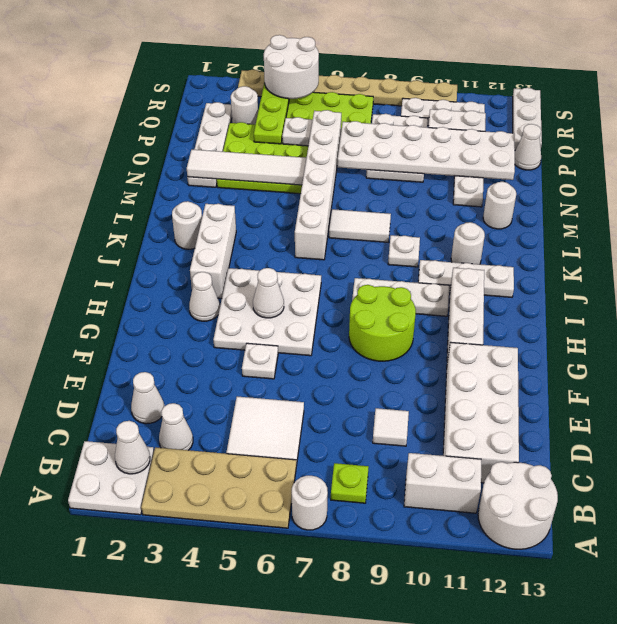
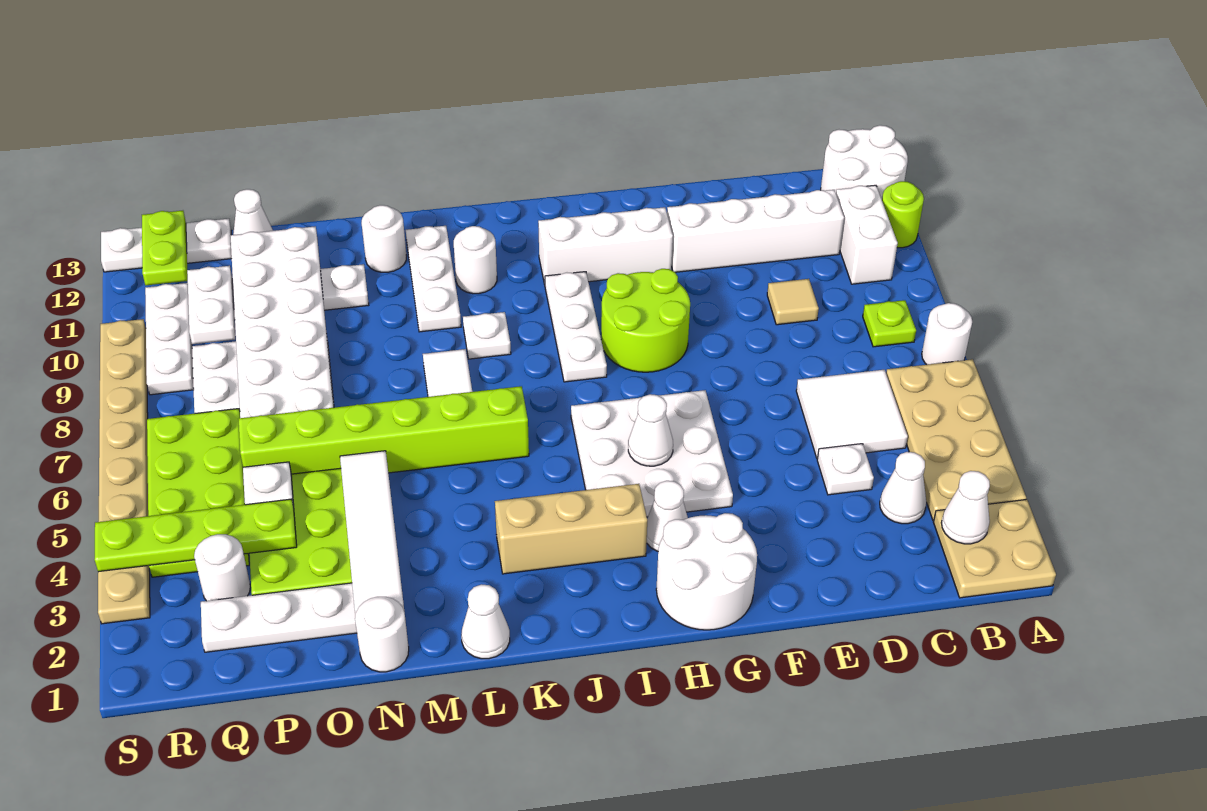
white plate A1:B2 level 1 -> tan plate A1:B2 level 1
none -> lime round brick A11 level 1
white brick C11:F12 level 1 -> white brick C11:F11 level 1
white cone D2 level 1 -> white cone L1 level 1
white tile D9 level 1 -> tan tile D9 level 1
white plate F5 level 1 -> white plate D4 level 1
white brick I3:K3 level 1 -> tan brick I3:K3 level 1
white plate J10:J12 level 1 -> white plate L10:L12 level 1
white round brick K2 level 1 -> white round brick N1 level 1
white brick K6:P6 level 1 -> lime brick K6:P6 level 1
white round brick R4:S5 level 3 -> white round brick G1:H2 level 1
none -> lime plate R12:R13 level 2

